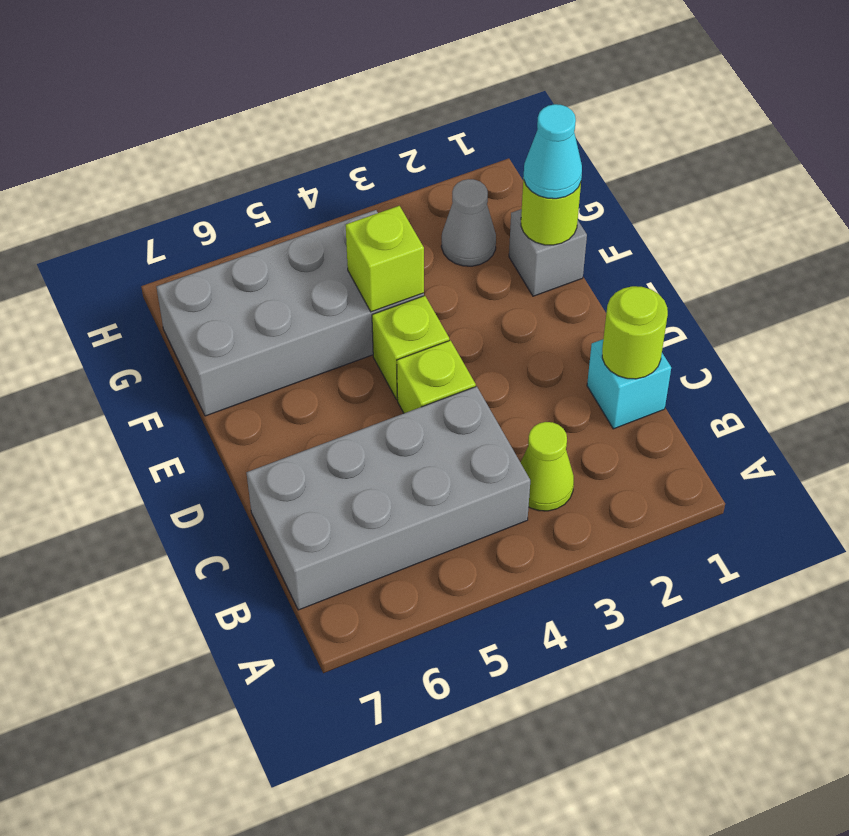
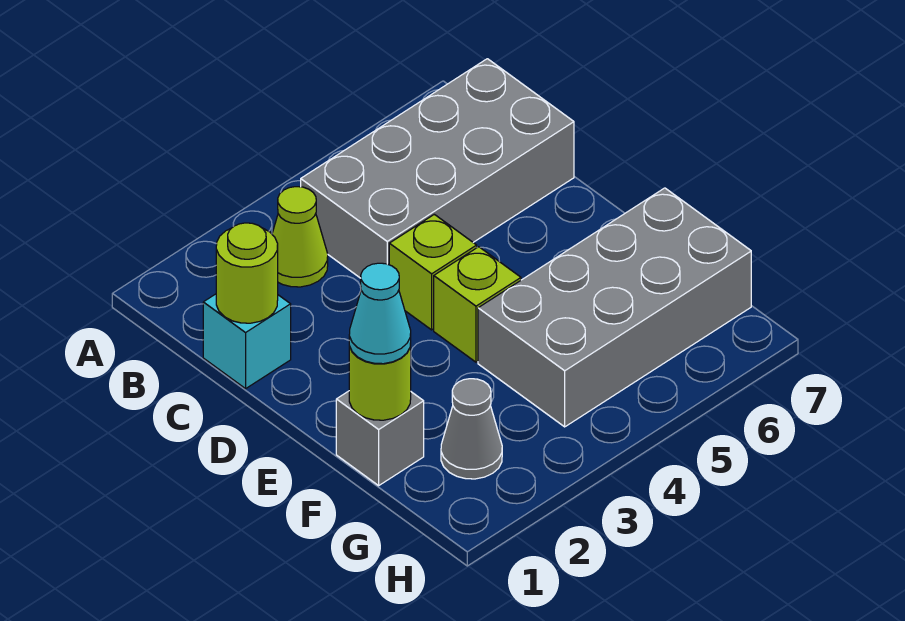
lime brick F4 level 2 -> none

